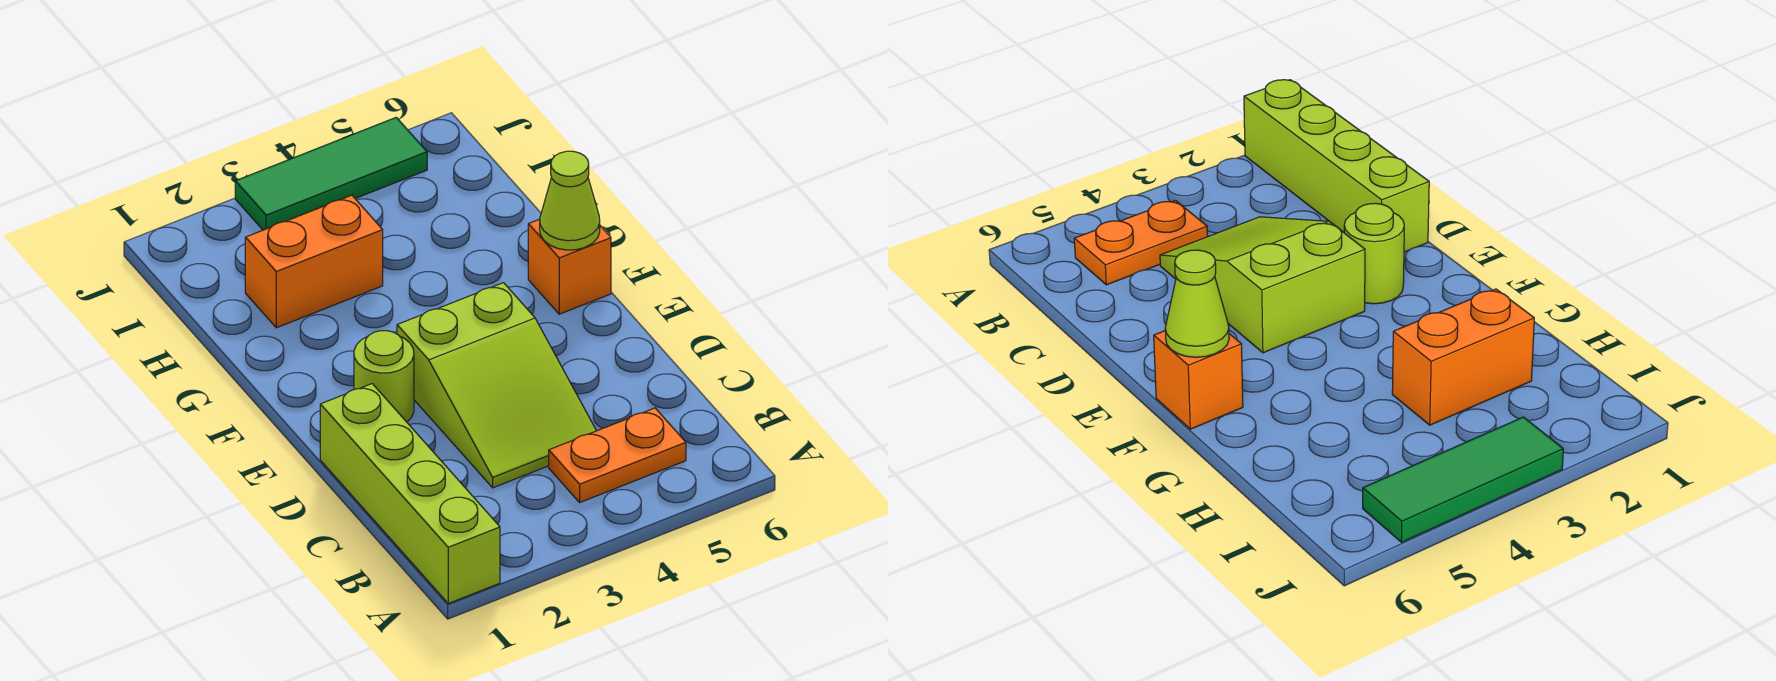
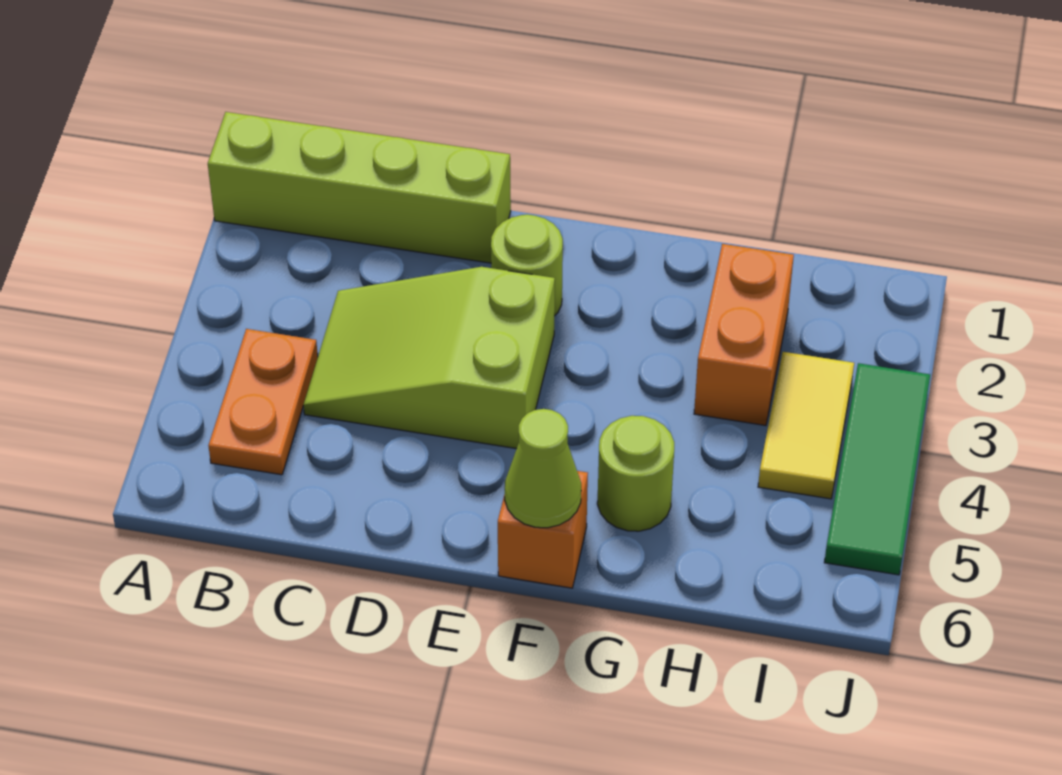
none -> lime round brick G5 level 1
none -> yellow tile I3:I4 level 1

